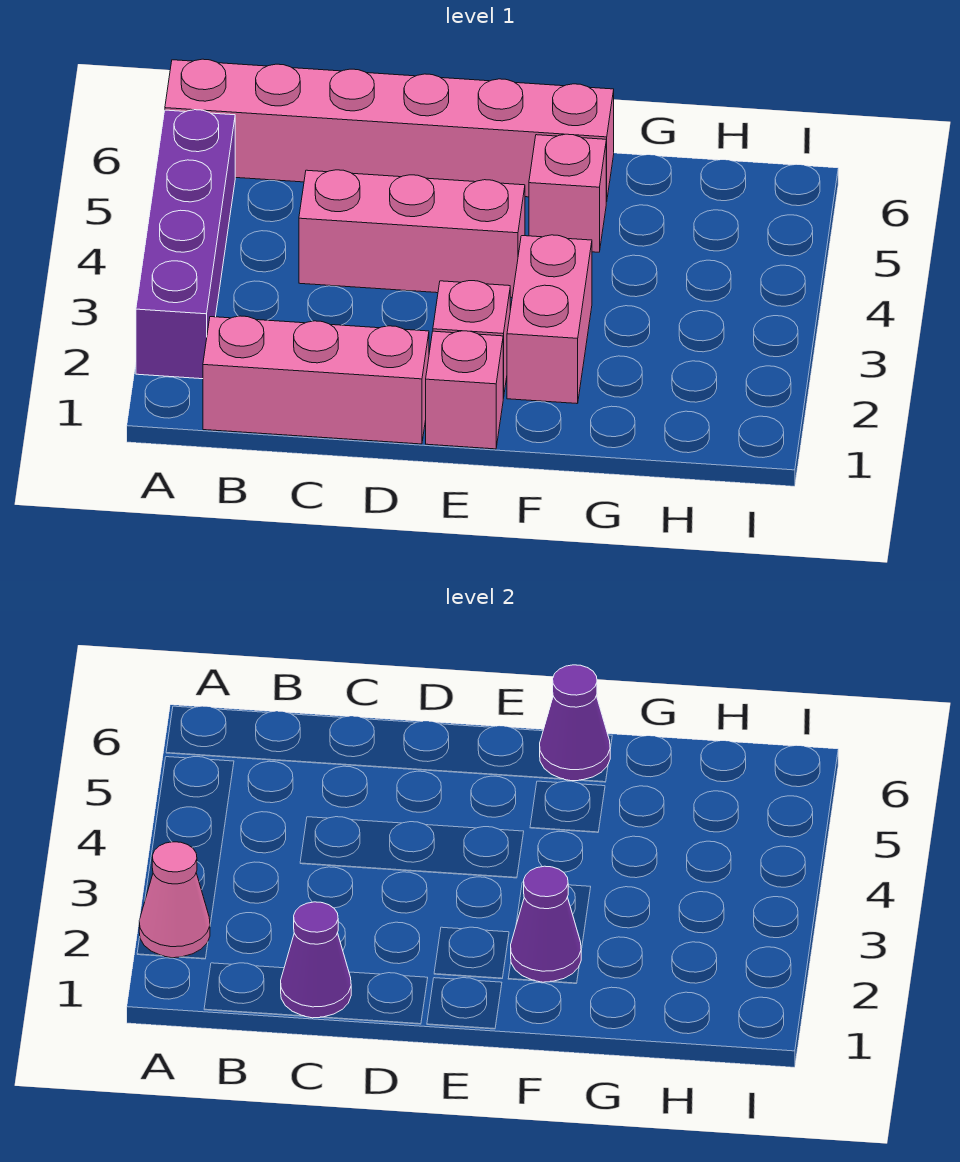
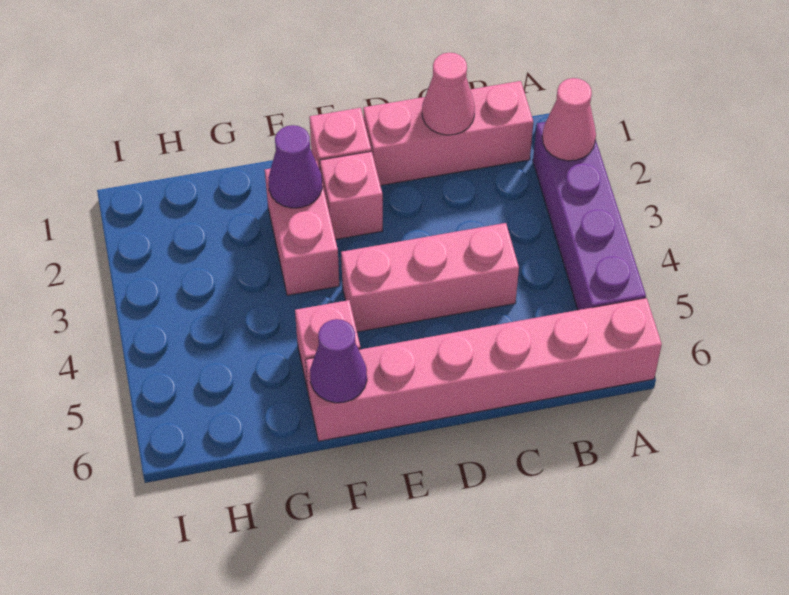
purple cone C1 level 2 -> pink cone C1 level 2

